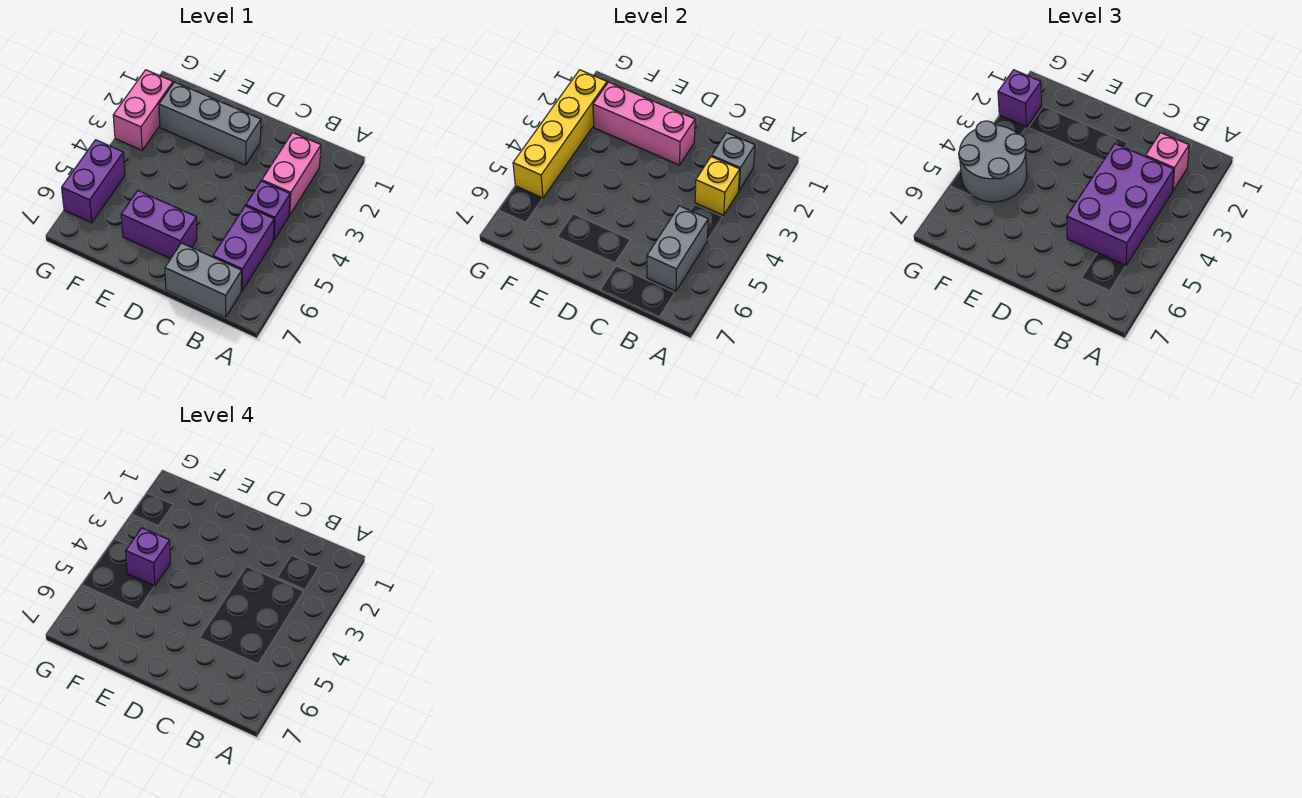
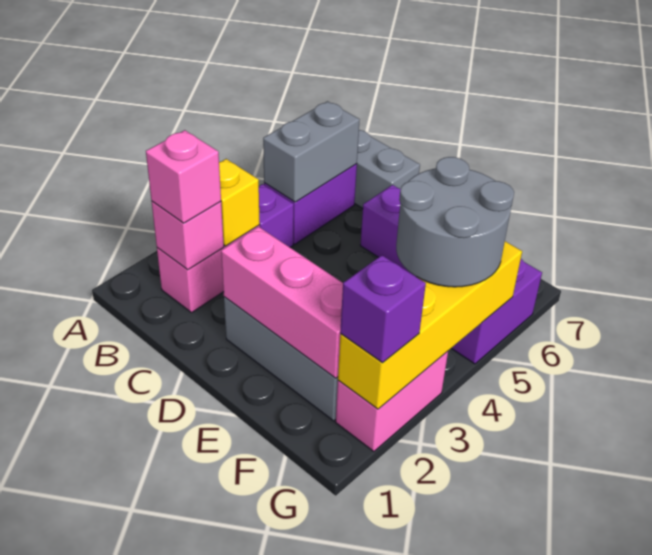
grey brick B2 level 2 -> pink brick B2 level 2
purple brick B3:C5 level 3 -> none
purple brick F4 level 4 -> none

